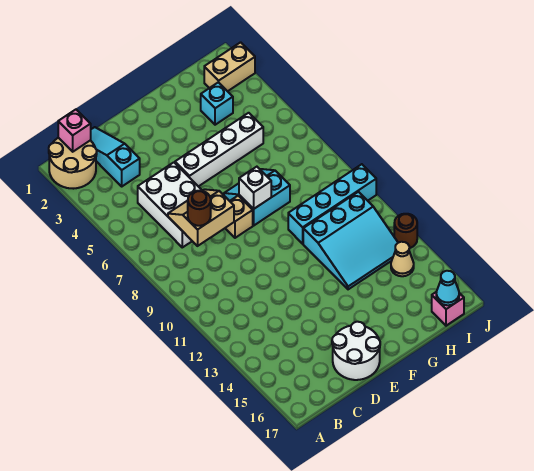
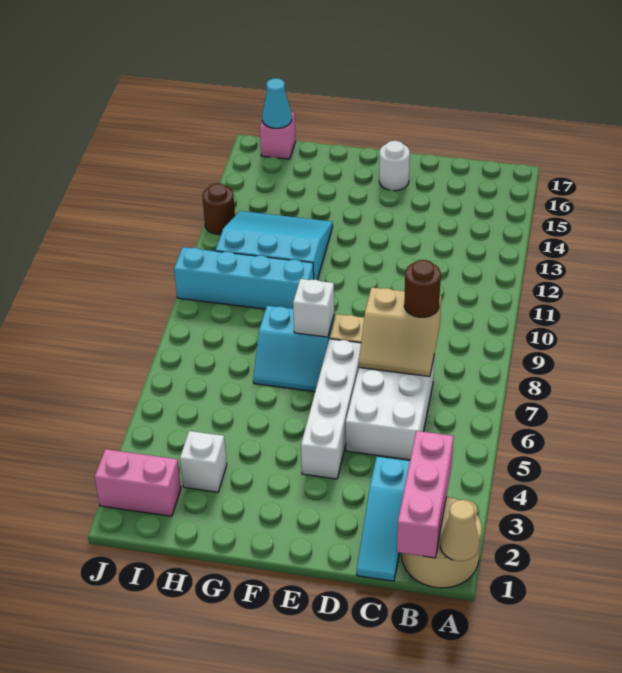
pink brick B1 level 2 -> pink brick B1:B3 level 2
white round brick D16:E17 level 1 -> white round brick E16 level 1
white brick E5:H5 level 1 -> white brick E4:E7 level 1
cyan brick H3 level 1 -> white brick H3 level 1
tan brick I2:J2 level 1 -> pink brick I2:J2 level 1
tan cone I14 level 1 -> tan cone A1 level 2

